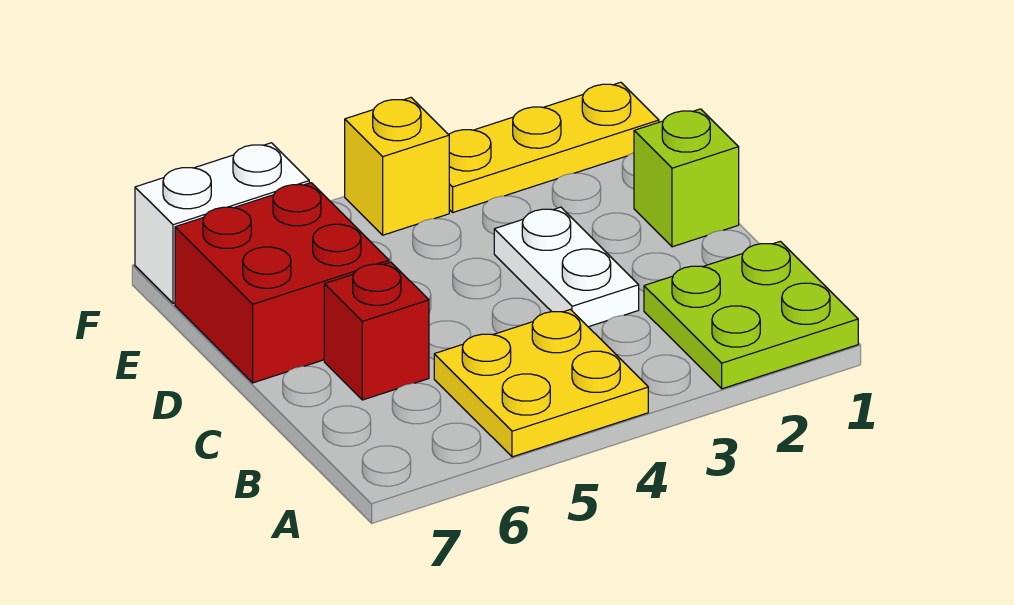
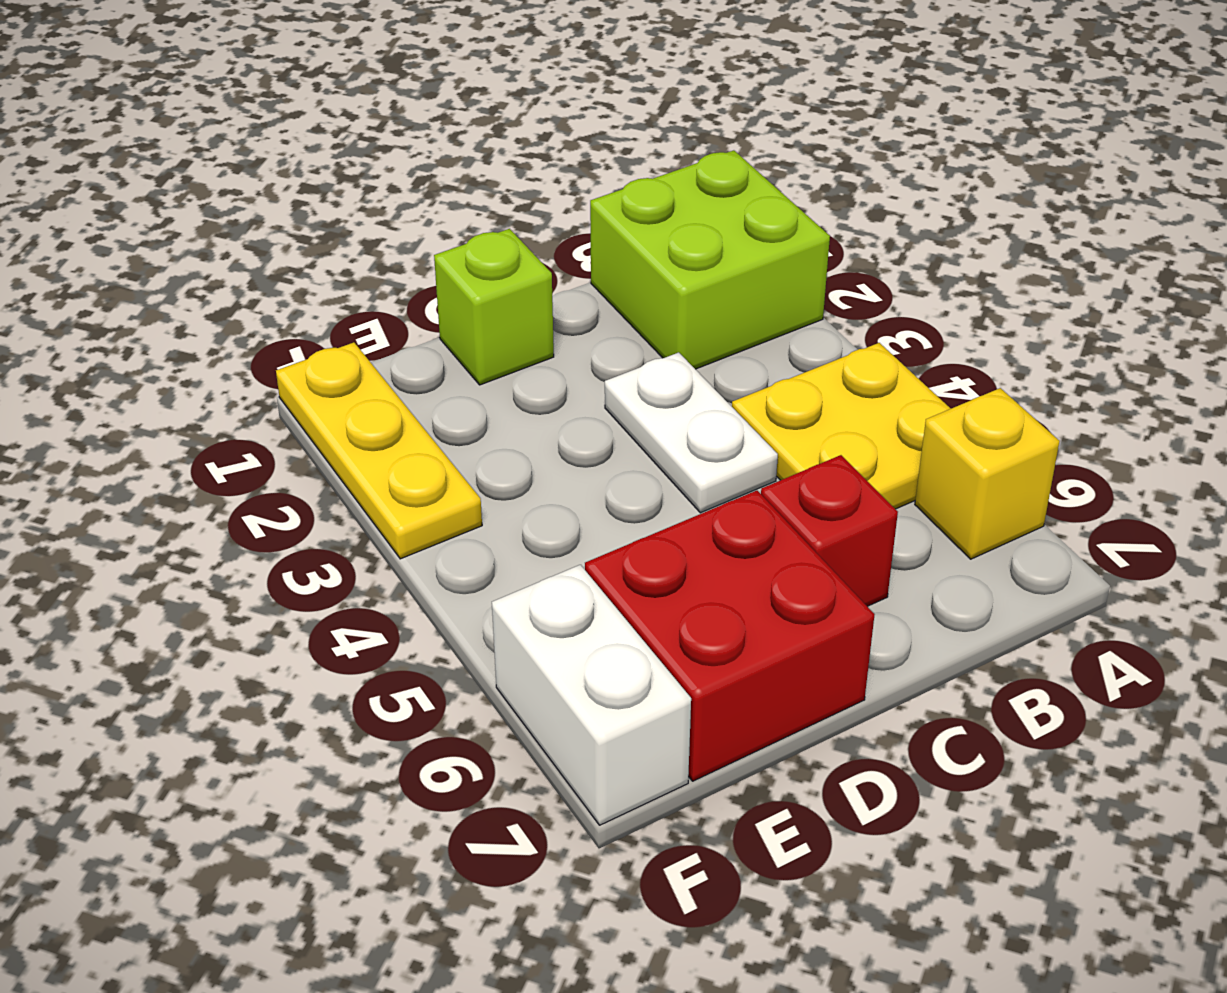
lime plate A1:B2 level 1 -> lime brick A1:B2 level 1
white plate C3:D3 level 1 -> white plate C3:C4 level 1
yellow brick F4 level 1 -> yellow brick A6 level 1

